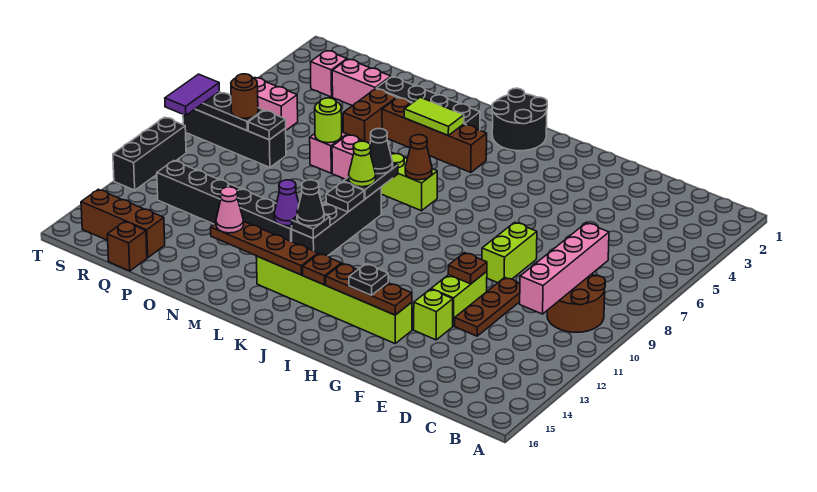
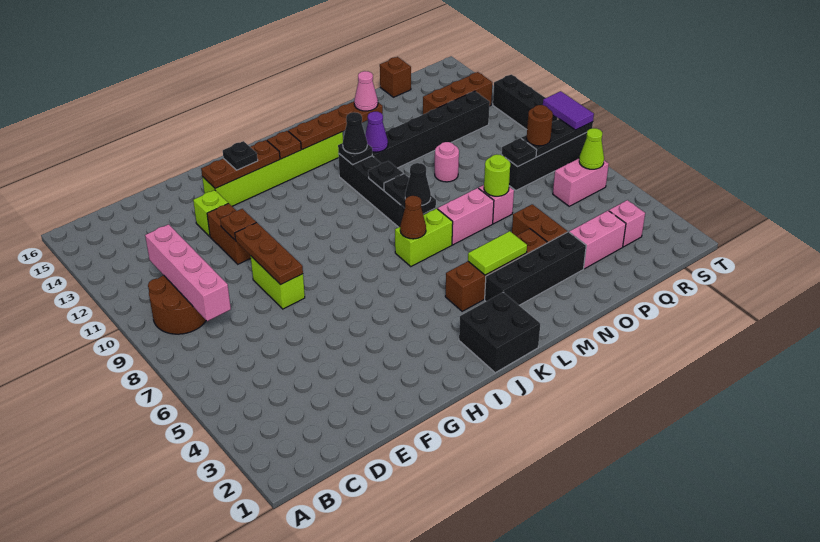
brown plate E10:E12 level 1 -> brown plate F8:F10 level 2
lime brick F11:F12 level 1 -> brown brick F11:F12 level 1
black round brick J1:K2 level 1 -> black brick J1:K2 level 1
lime cone L9 level 3 -> lime cone S6 level 2
none -> pink round brick O10 level 1
brown brick Q15:S15 level 1 -> brown brick Q13:S13 level 1

